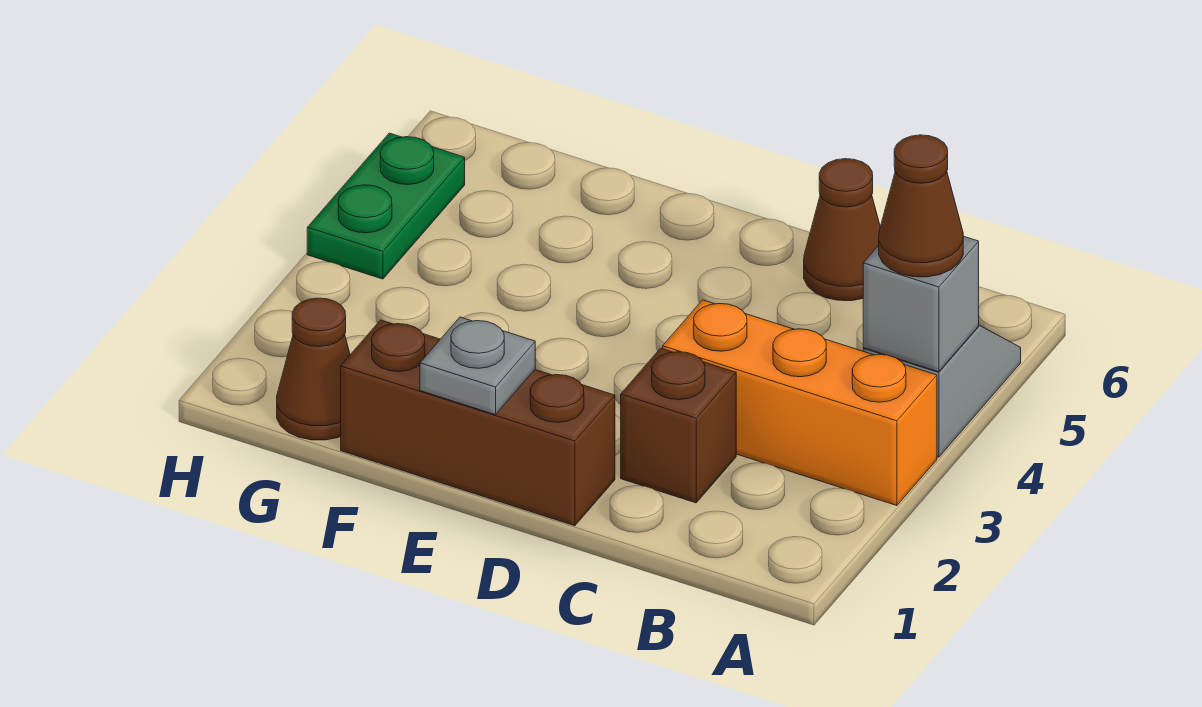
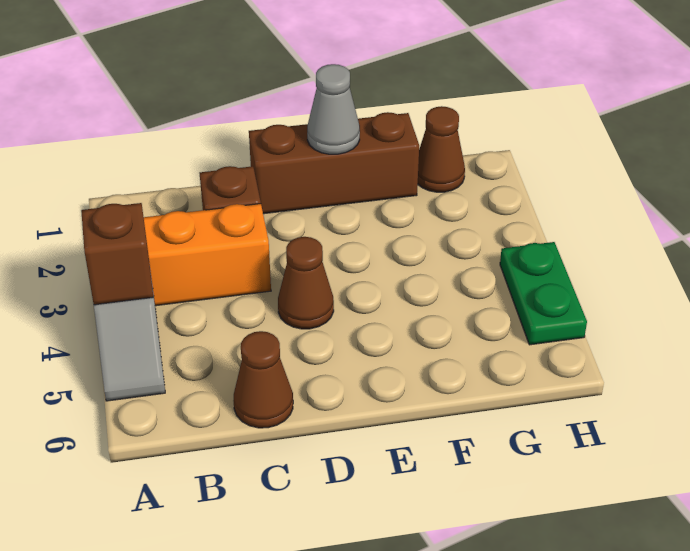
grey brick A4 level 2 -> brown brick A4 level 2
brown cone A4 level 3 -> brown cone D4 level 1
grey plate E1 level 2 -> grey cone E1 level 2

